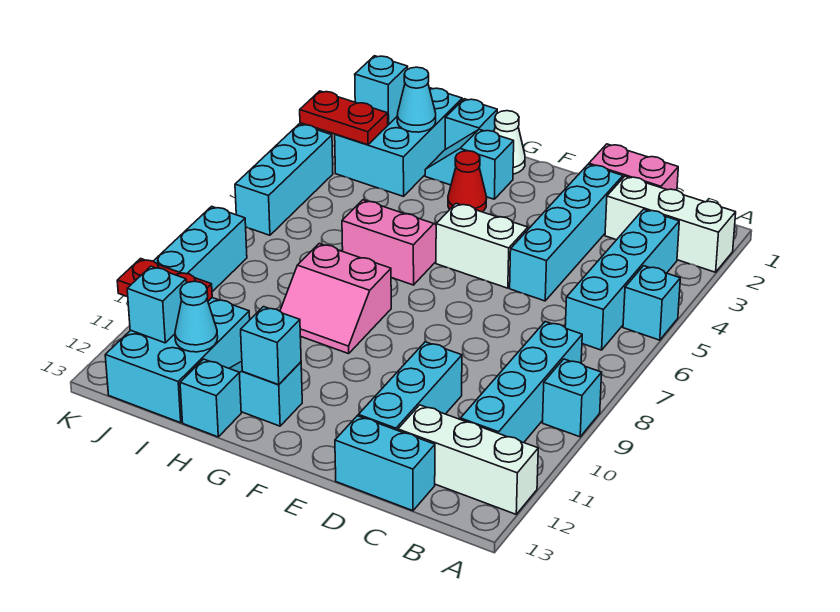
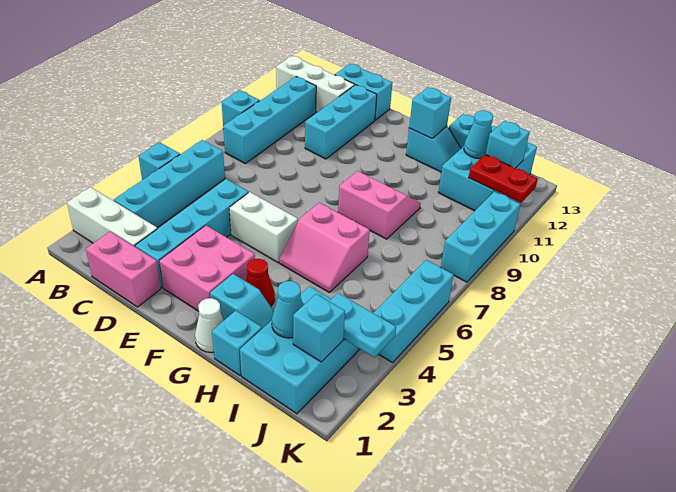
none -> pink brick E2:F3 level 1
red plate J3:K3 level 2 -> cyan plate J3:K3 level 2

